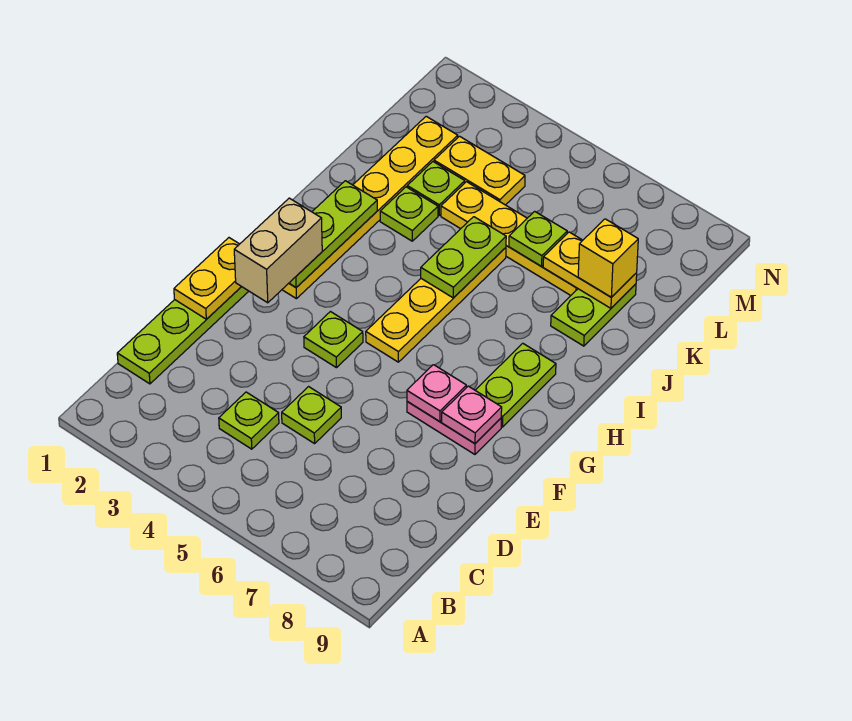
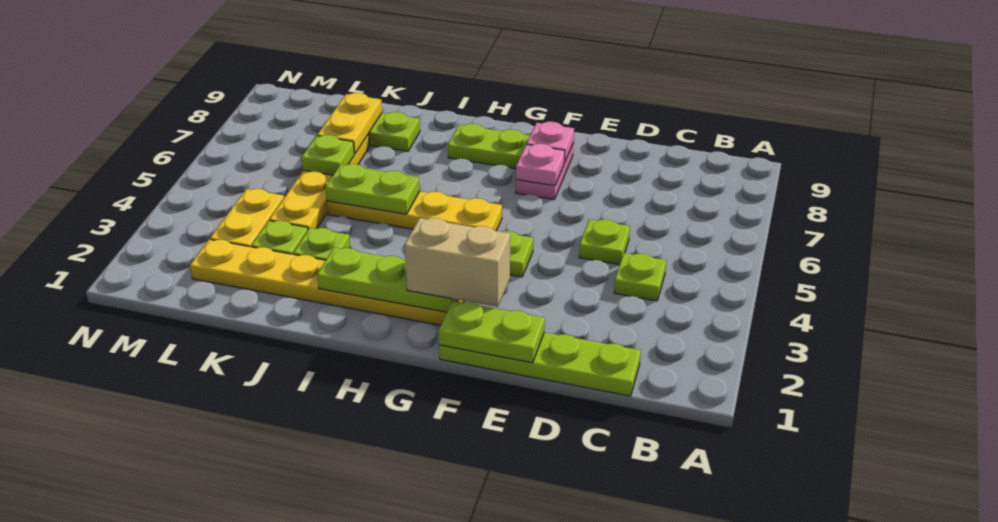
yellow plate E1:F1 level 2 -> lime plate E1:F1 level 2
yellow brick K8 level 3 -> none

